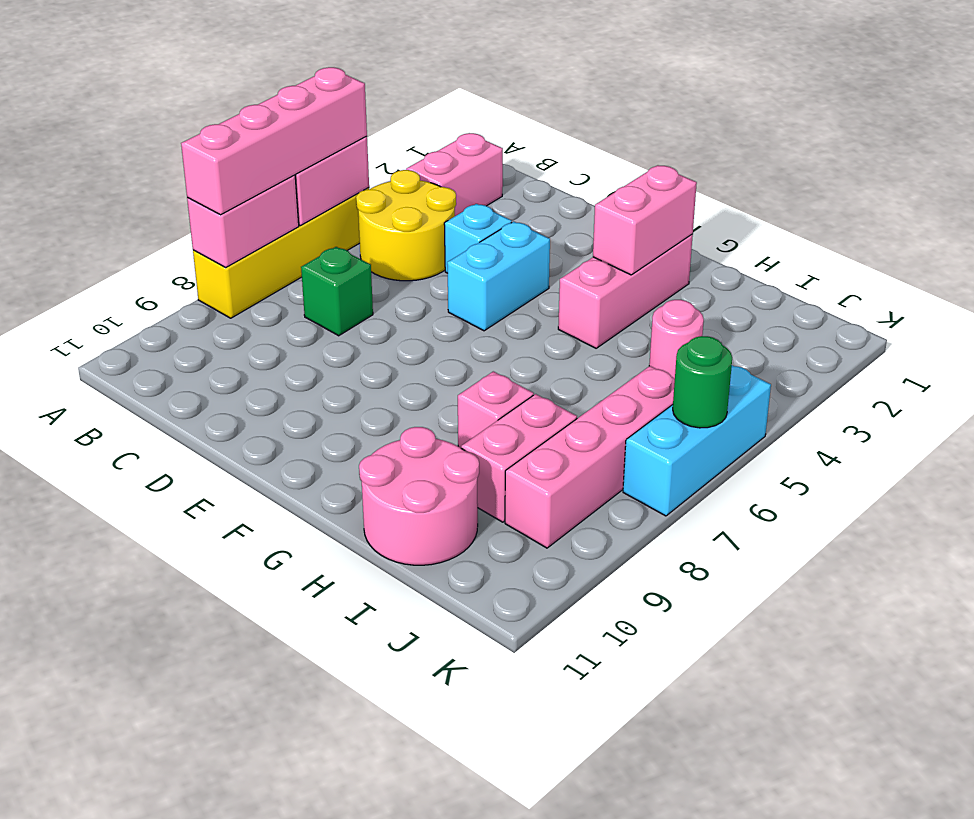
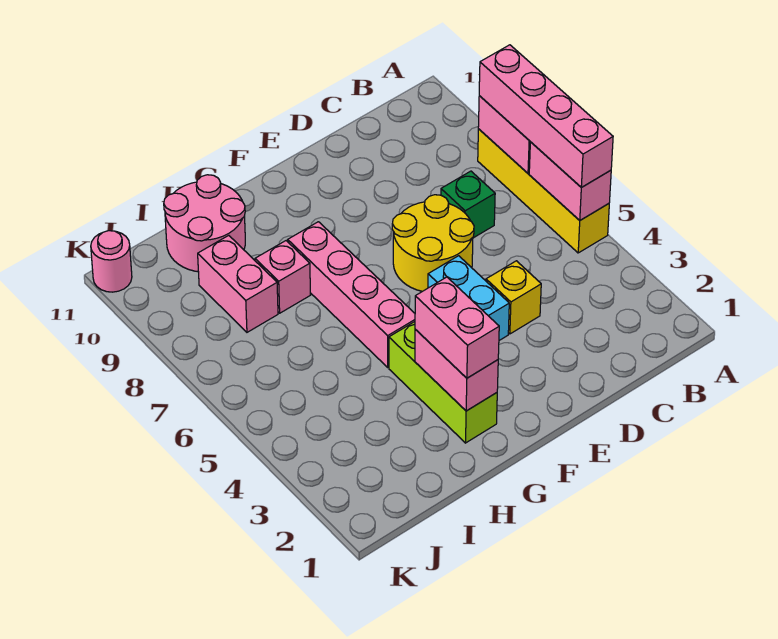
pink brick B2:B3 level 1 -> pink brick G2:G3 level 3
yellow round brick B4:C5 level 1 -> yellow round brick D6:E7 level 1
cyan brick D4 level 1 -> yellow brick D4 level 1
pink brick G2:G4 level 1 -> lime brick G2:G4 level 1
pink round brick I4 level 1 -> pink round brick K11 level 1
pink brick J6:J9 level 1 -> pink brick G5:G8 level 1
cyan brick K5:K7 level 1 -> none
green round brick K6 level 2 -> none

